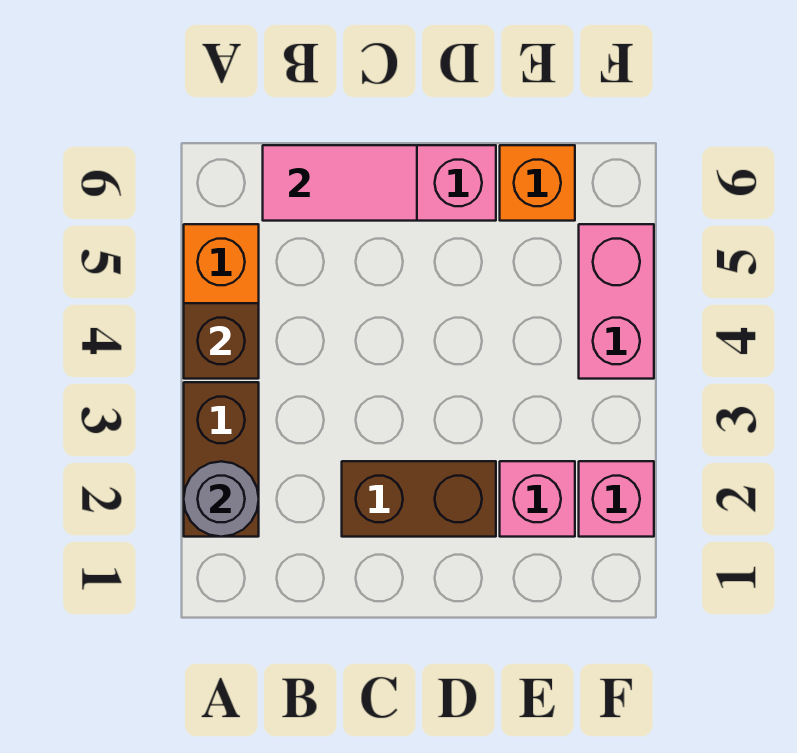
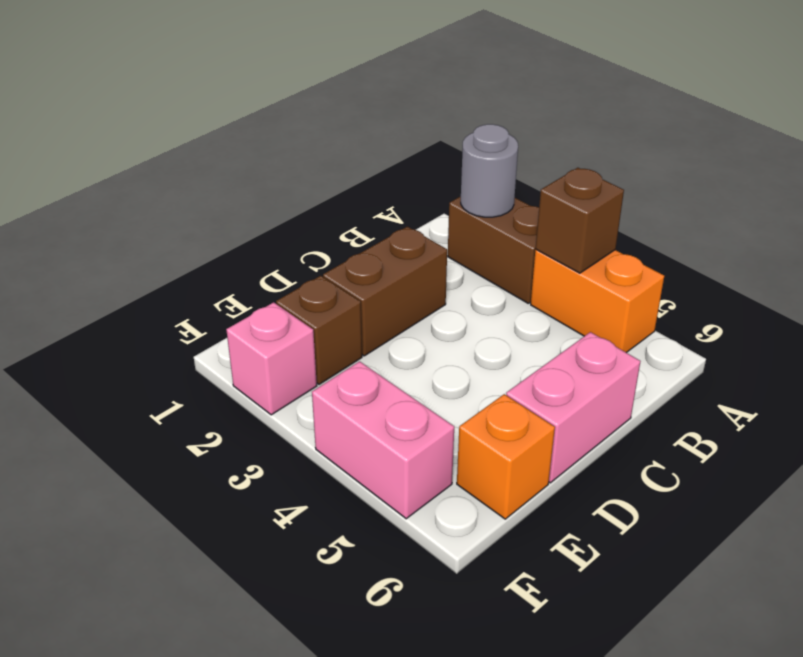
pink tile B6:C6 level 2 -> none
pink brick E2 level 1 -> brown brick E2 level 1

